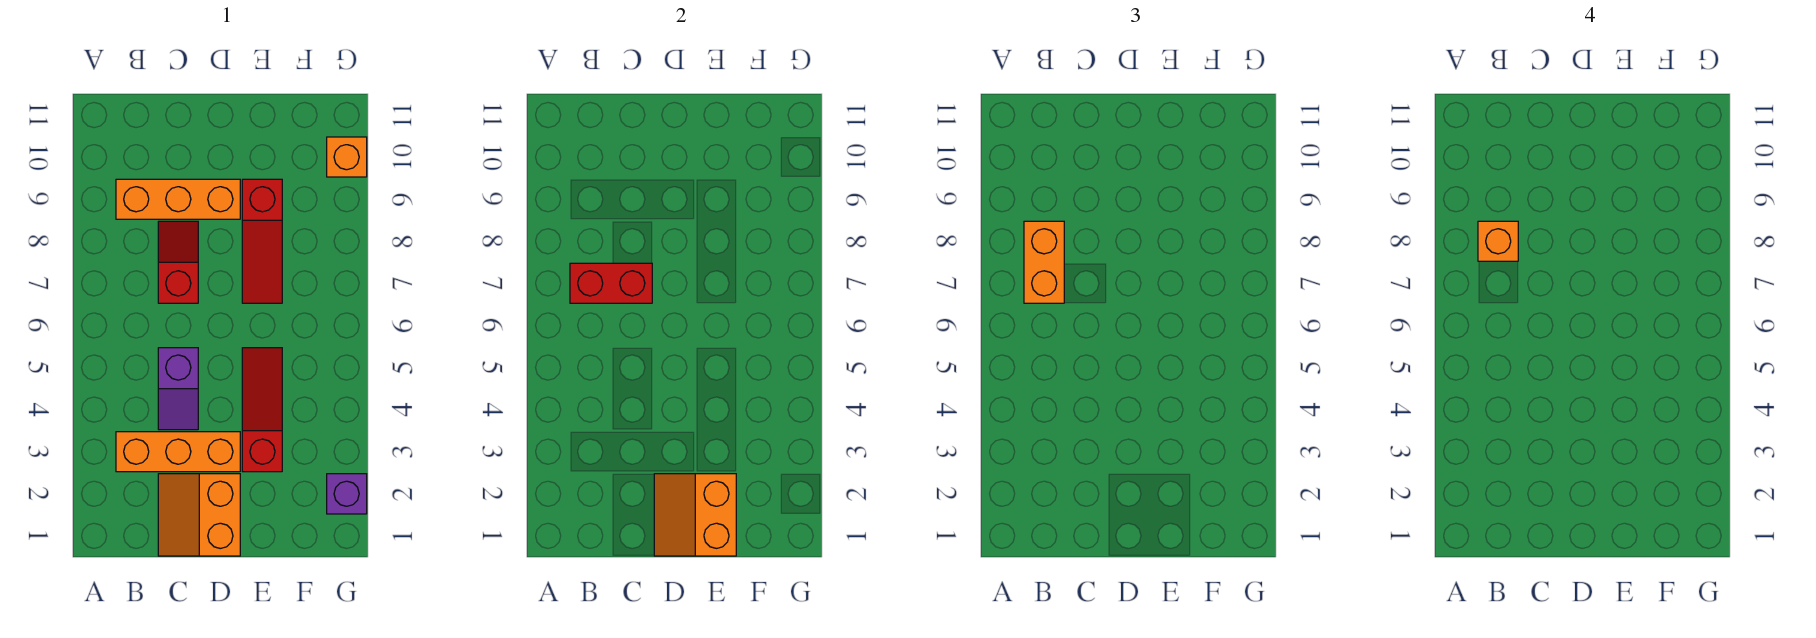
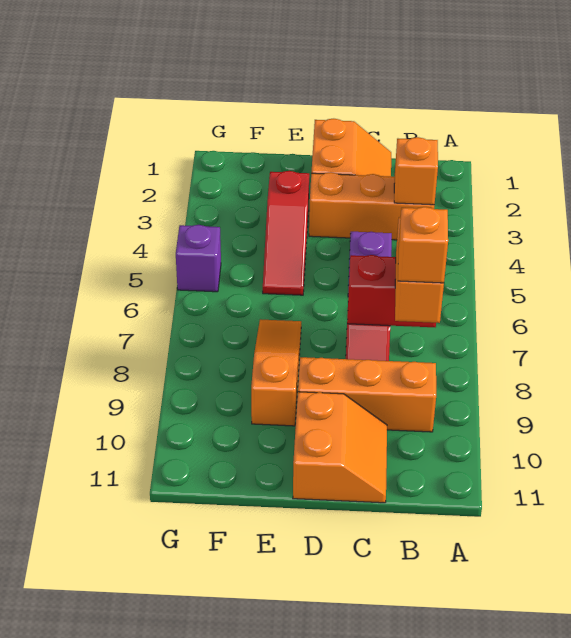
orange slope D1:E2 level 2 top E -> orange slope C10:D11 level 1 top D
red slope E7:E9 level 1 top 9 -> orange slope E7:E9 level 1 top 9
purple brick G2 level 1 -> purple brick G5 level 1
orange brick G10 level 1 -> orange brick B3 level 2

